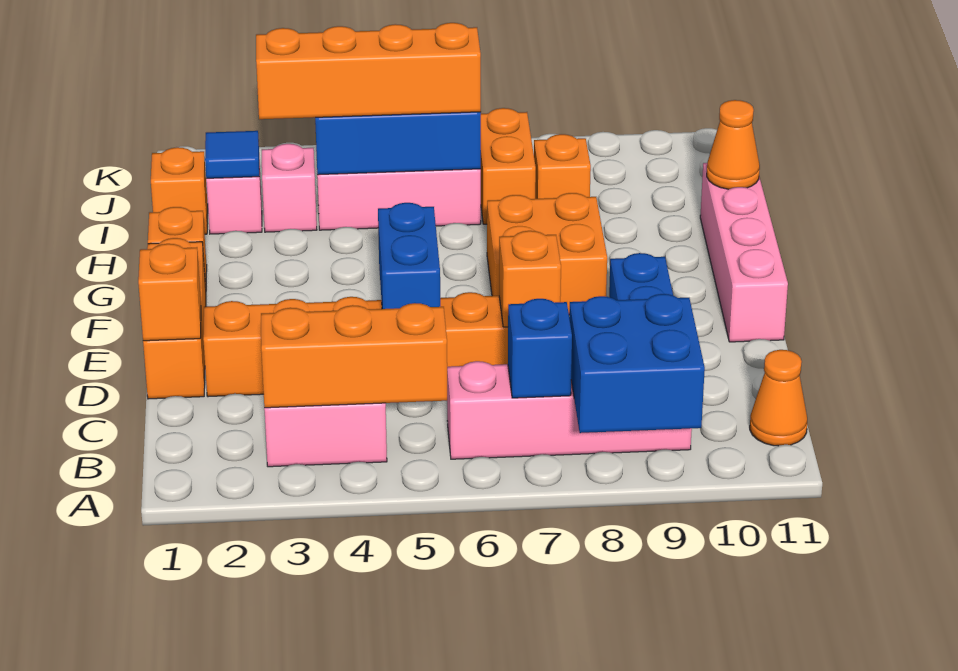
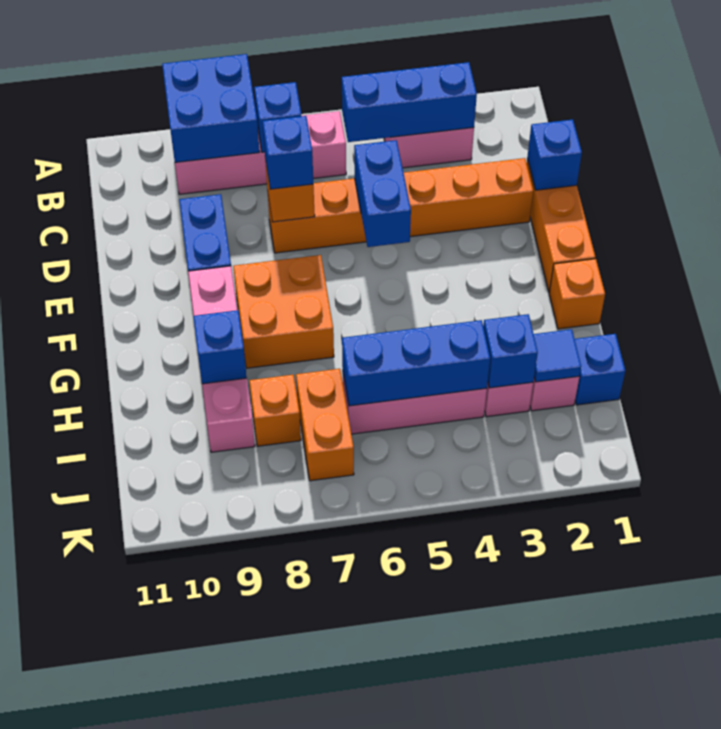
orange brick B3:B5 level 2 -> blue brick B3:B5 level 2
orange cone B11 level 1 -> none
orange brick D1 level 2 -> blue brick D1 level 2
none -> blue brick D7 level 3
pink brick E11:H11 level 1 -> pink brick F9:I9 level 1
none -> blue brick H9 level 2
orange cone H11 level 2 -> none
orange brick I1 level 1 -> blue brick I1 level 1
none -> blue brick I3 level 2
orange brick I3:I6 level 3 -> none

